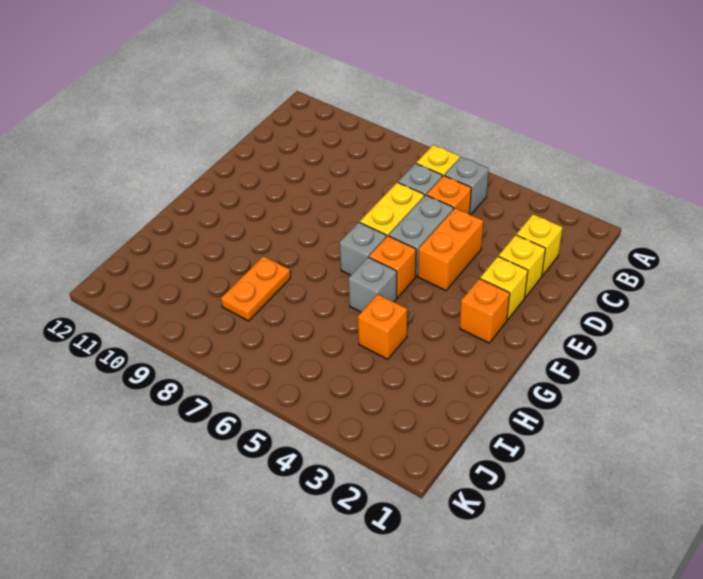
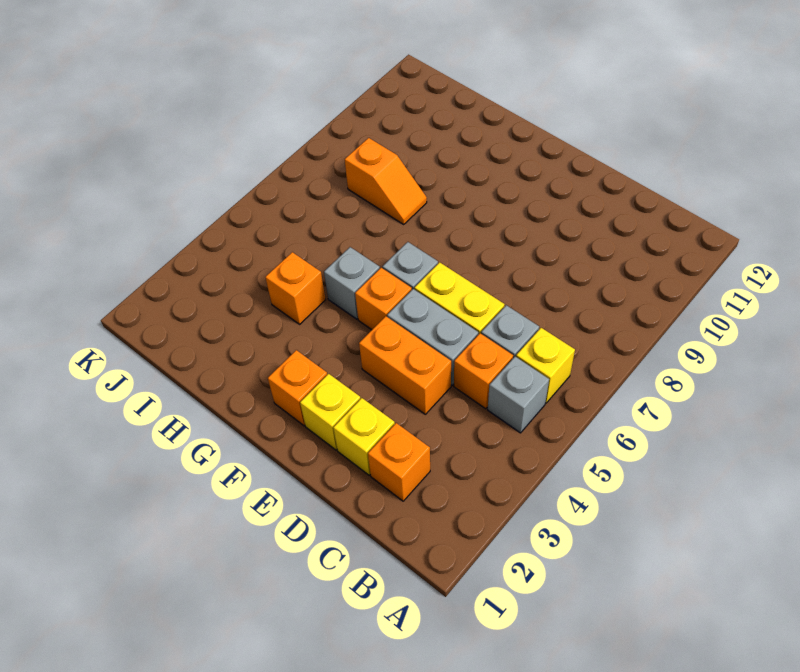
yellow brick C2 level 1 -> orange brick C2 level 1
orange plate H8:I8 level 1 -> orange slope H8:I8 level 1 top I

